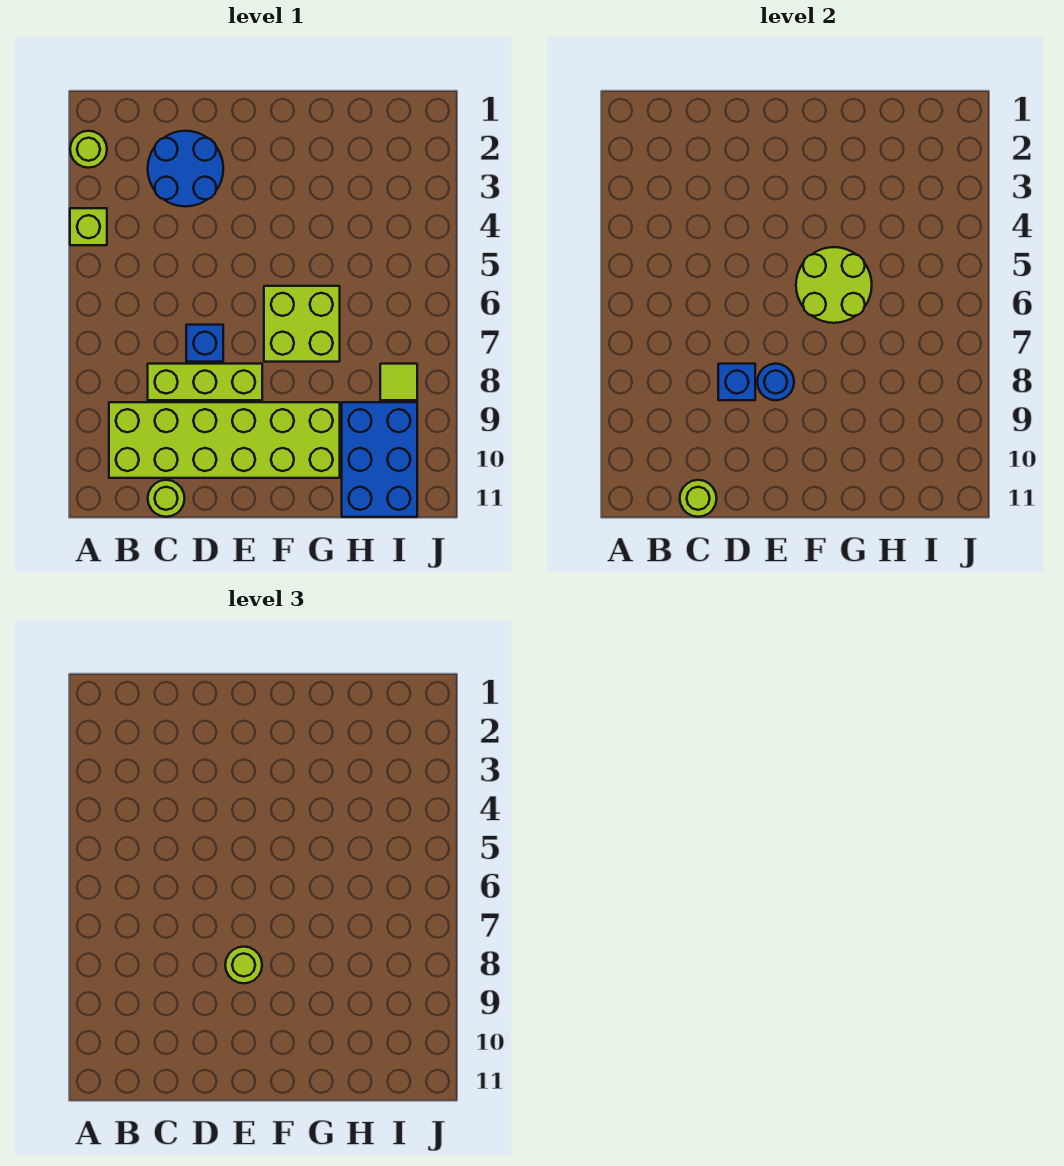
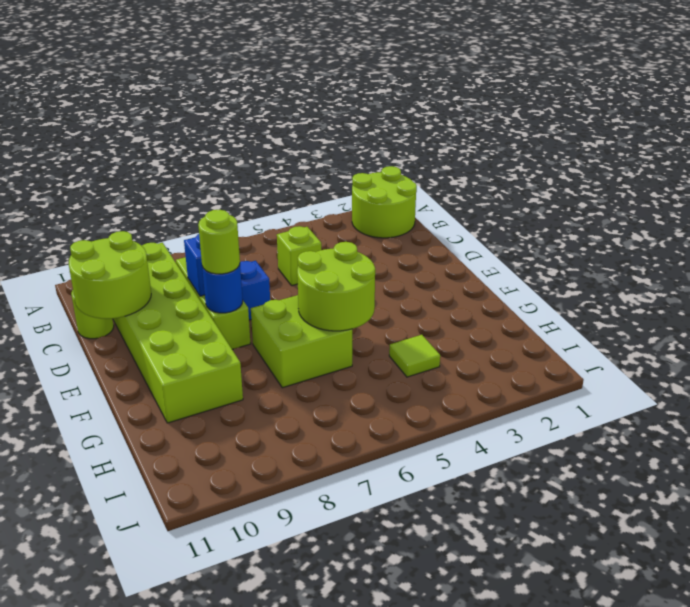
lime round brick A2 level 1 -> lime round brick A1:B2 level 1
lime brick A4 level 1 -> lime brick C5 level 1
blue round brick C2:D3 level 1 -> none
lime round brick C11 level 2 -> lime round brick C10:D11 level 2
blue brick H9:I11 level 1 -> none
lime tile I8 level 1 -> lime tile H4 level 1

